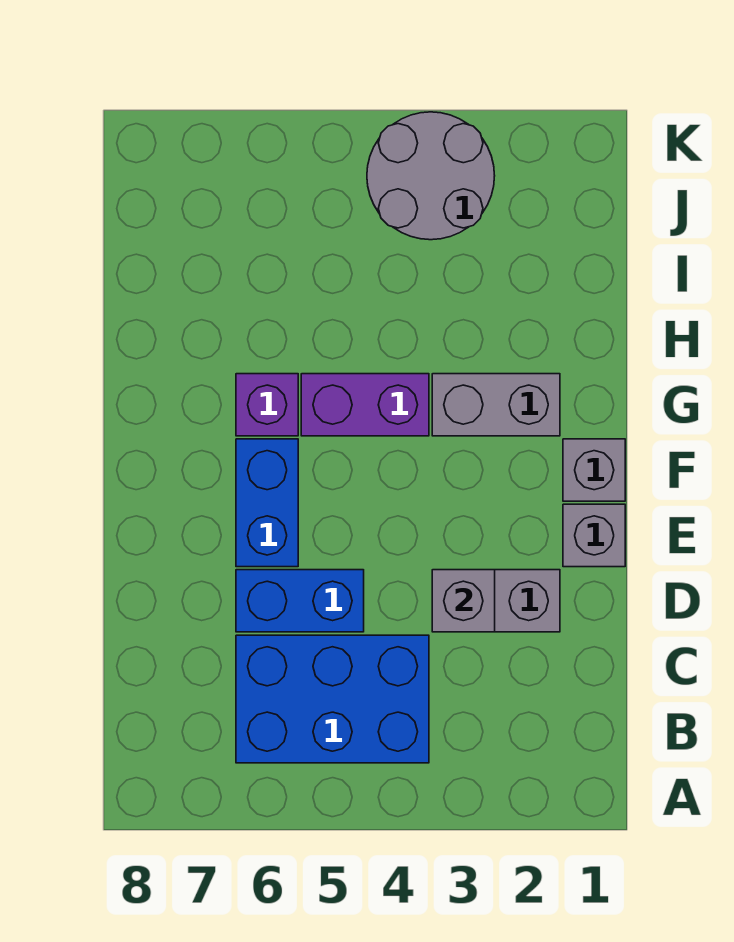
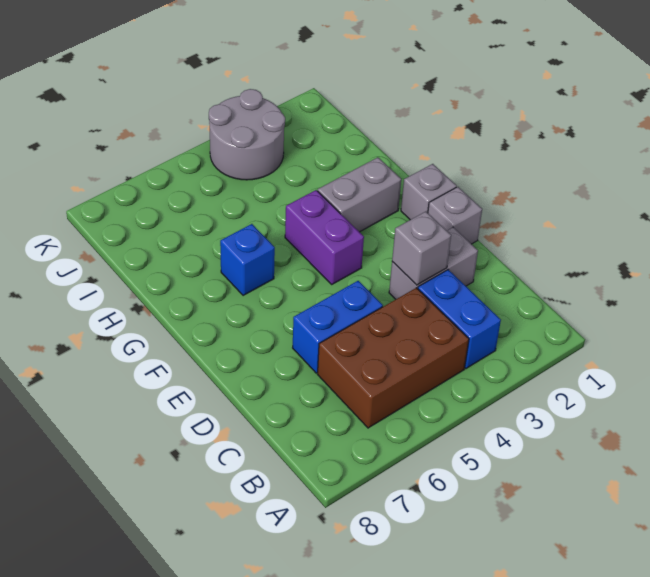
blue brick B4:C6 level 1 -> brown brick B4:C6 level 1
blue brick E6:F6 level 1 -> blue brick B3:C3 level 1
purple brick G4:G5 level 1 -> purple brick F4:G4 level 1
purple brick G6 level 1 -> blue brick G6 level 1

